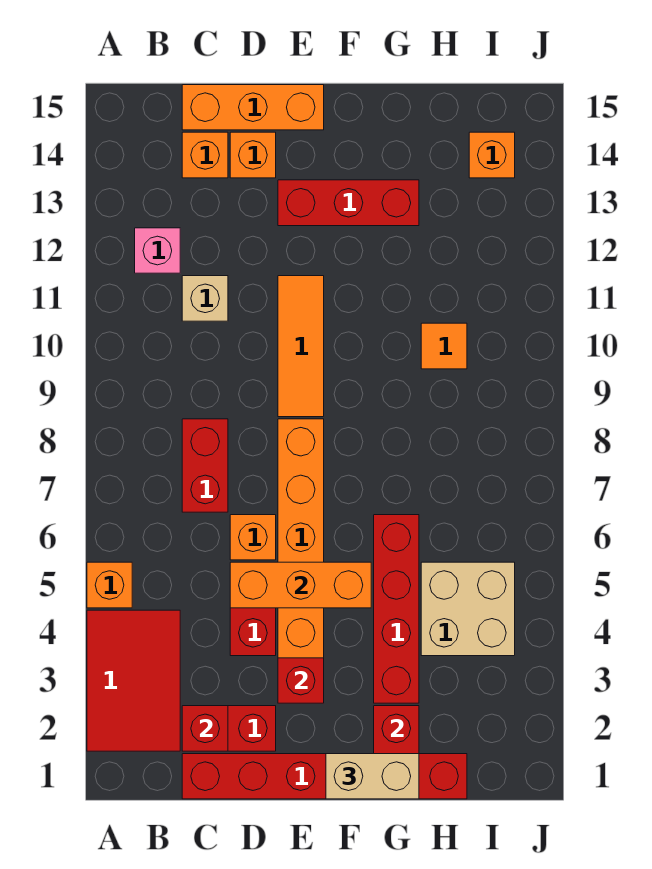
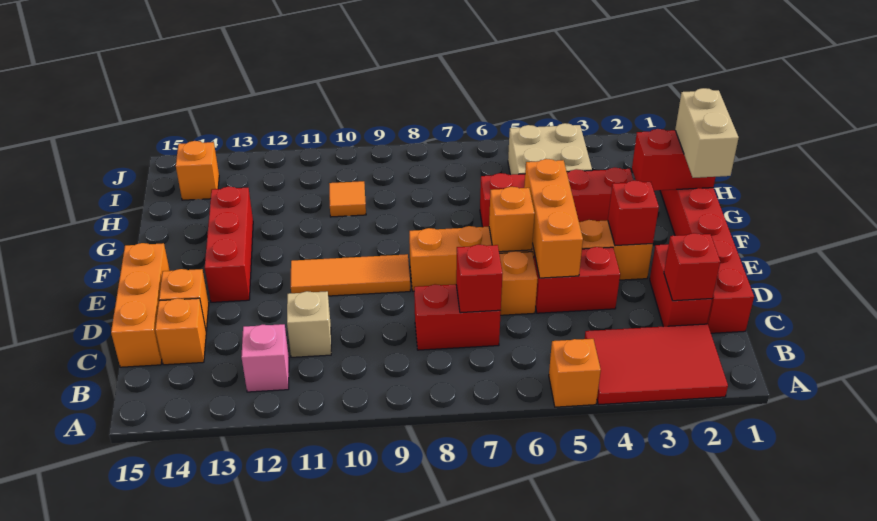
none -> red brick C7 level 2
none -> orange brick E6 level 2

